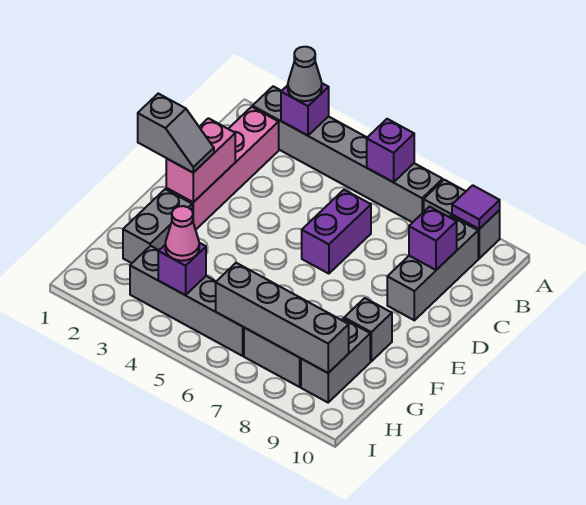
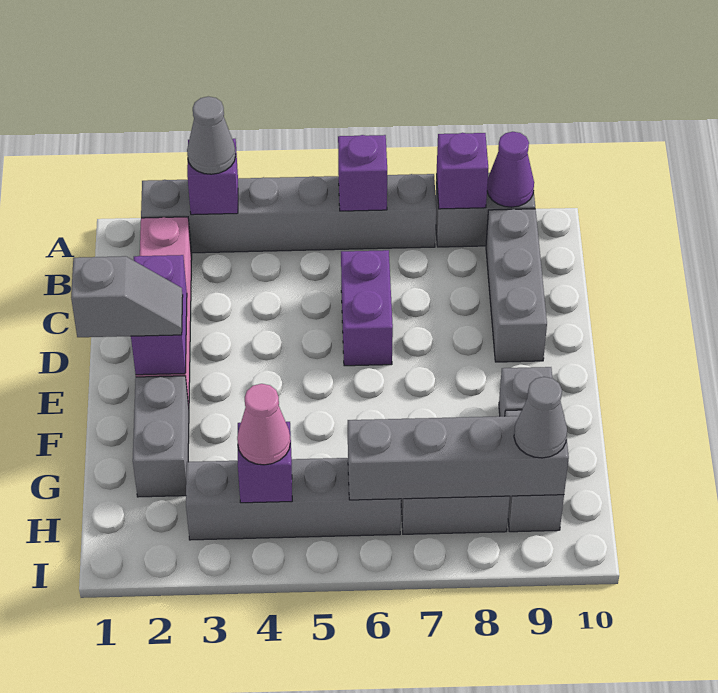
purple tile A9 level 2 -> purple cone A9 level 2
purple brick C9 level 2 -> purple brick A8 level 2
pink brick D2:E2 level 2 -> purple brick D2:E2 level 2
none -> grey cone H9 level 3

